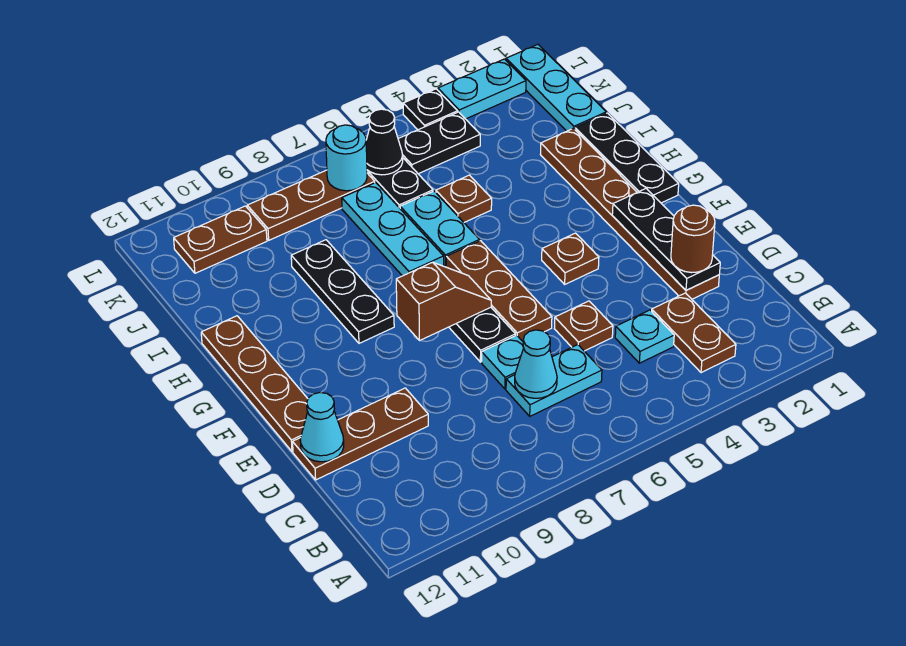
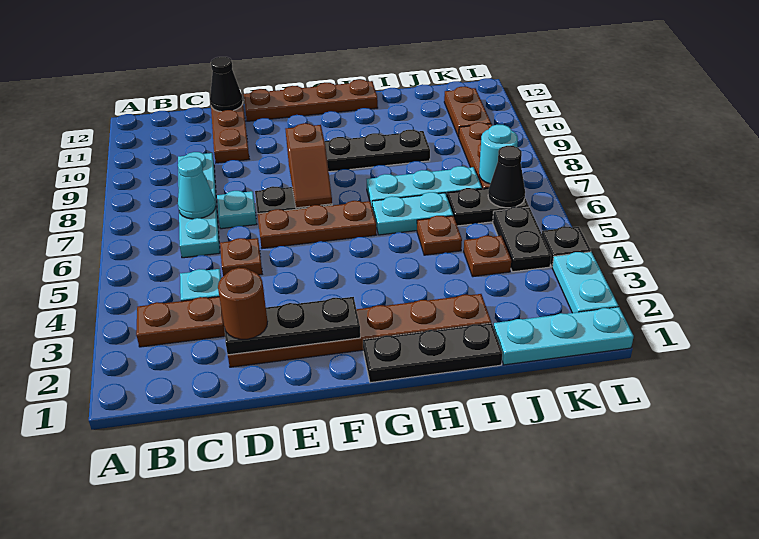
cyan plate C6:C7 level 1 -> cyan plate C6:C9 level 1
cyan cone D12 level 2 -> black cone D12 level 2
brown plate F4 level 1 -> brown plate J4 level 1

